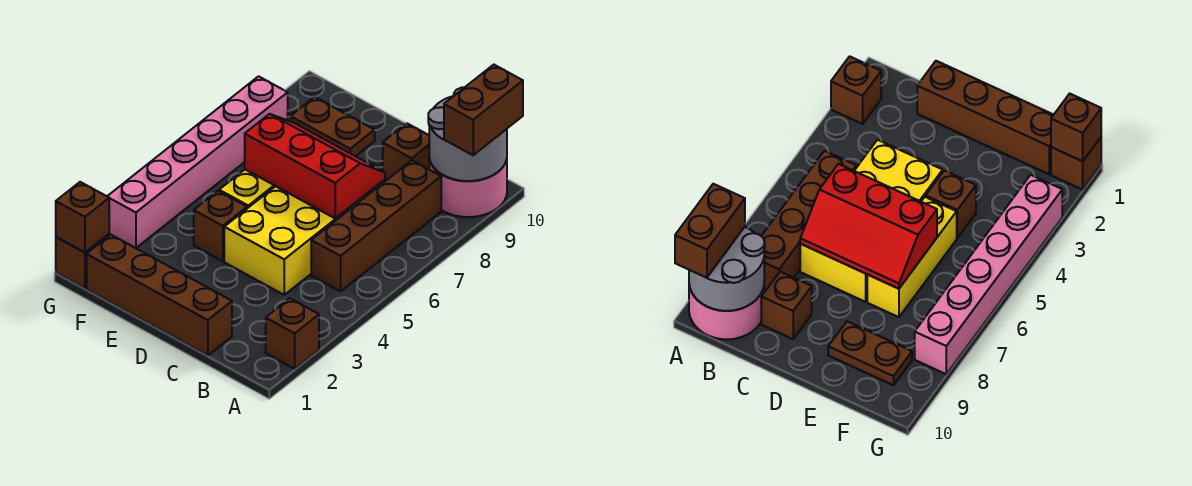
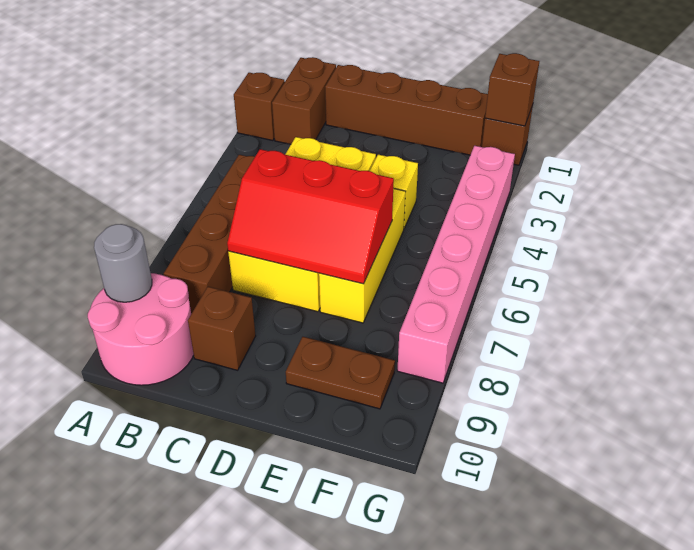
grey round brick A9:B10 level 2 -> grey round brick A9 level 2
brown brick A9:A10 level 3 -> brown brick B1:B2 level 1
brown brick E4 level 1 -> yellow brick E4 level 1

